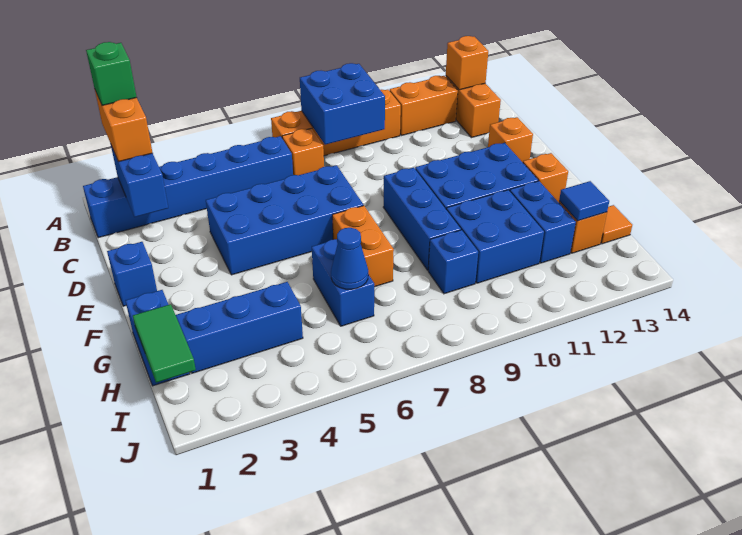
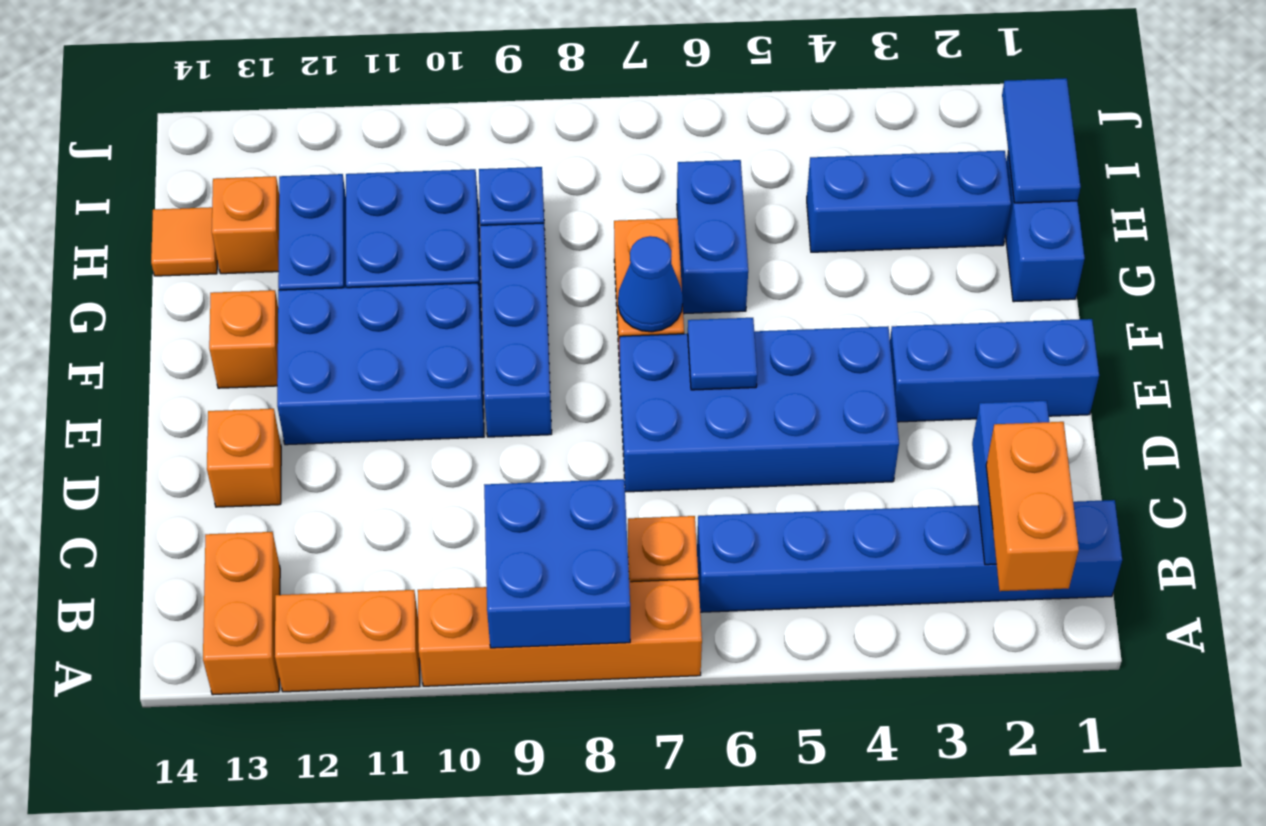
green brick A2 level 4 -> none
orange brick A13 level 2 -> none
blue brick E1 level 1 -> blue brick E1:E3 level 1
green tile H1:I1 level 2 -> blue tile H1:I1 level 2
blue cone H6 level 2 -> blue cone F7 level 2
blue tile H13 level 2 -> blue tile E6 level 2

